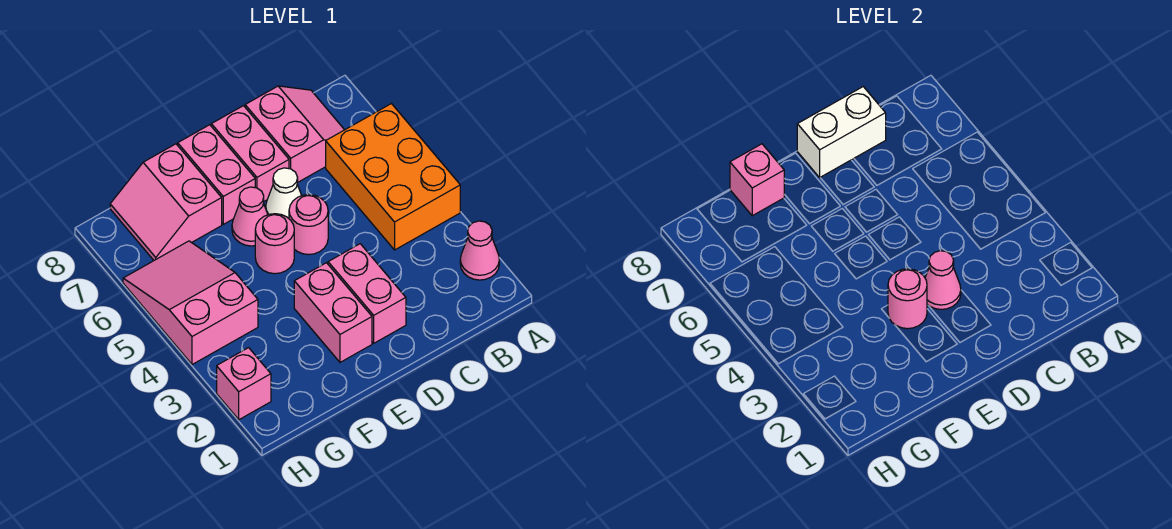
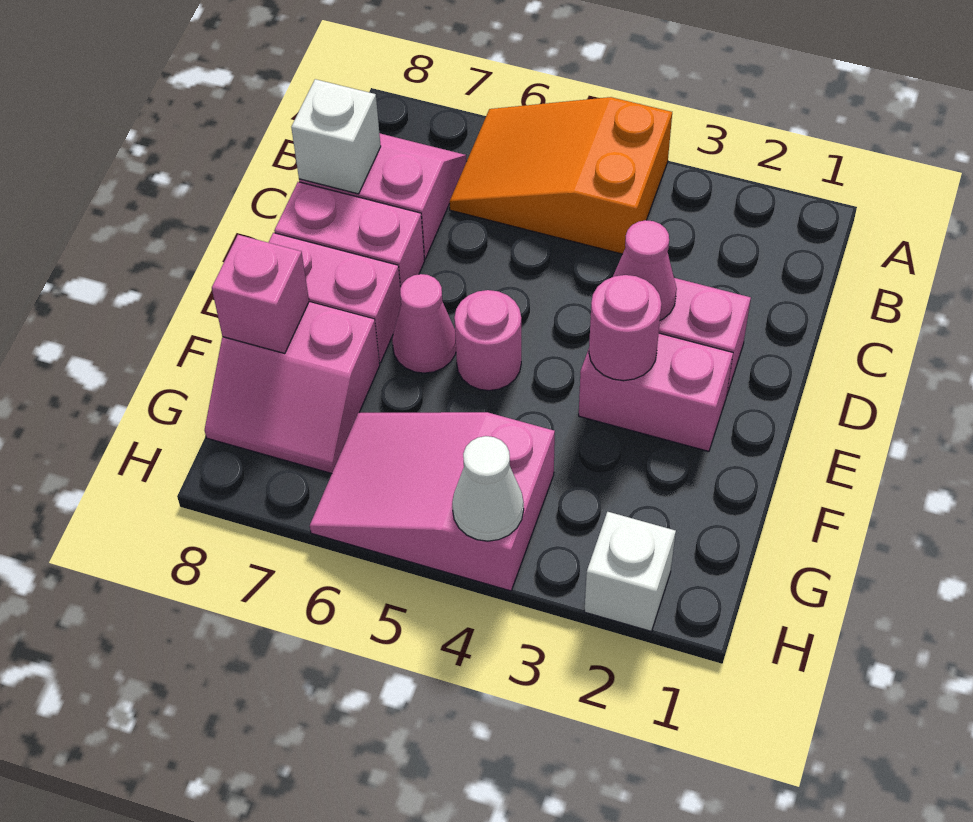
pink cone A2 level 1 -> none
orange brick A4:B6 level 1 -> orange slope A4:B6 level 1 top 4
white brick C8:D8 level 2 -> white brick C8 level 2
pink round brick D5 level 1 -> none
white cone D6 level 1 -> white cone H4 level 2
pink brick H2 level 1 -> white brick H2 level 1

